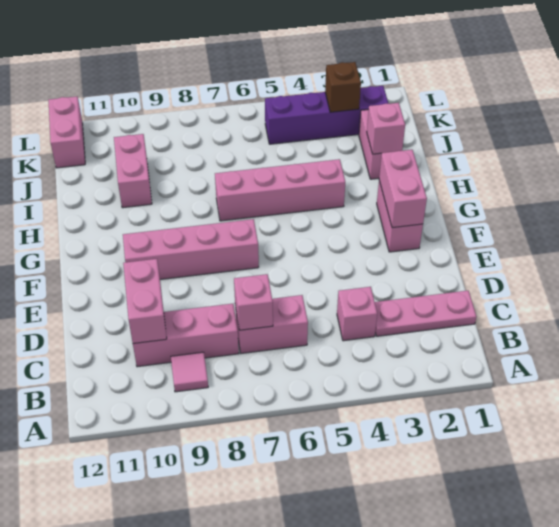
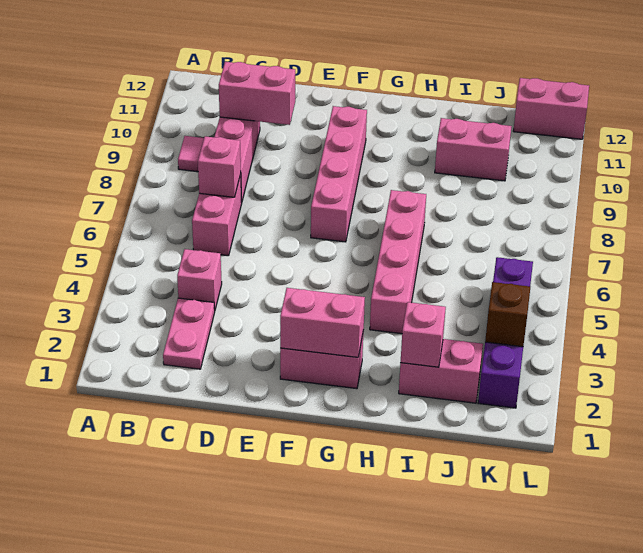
pink plate C1:C3 level 1 -> pink plate C2:C3 level 1

